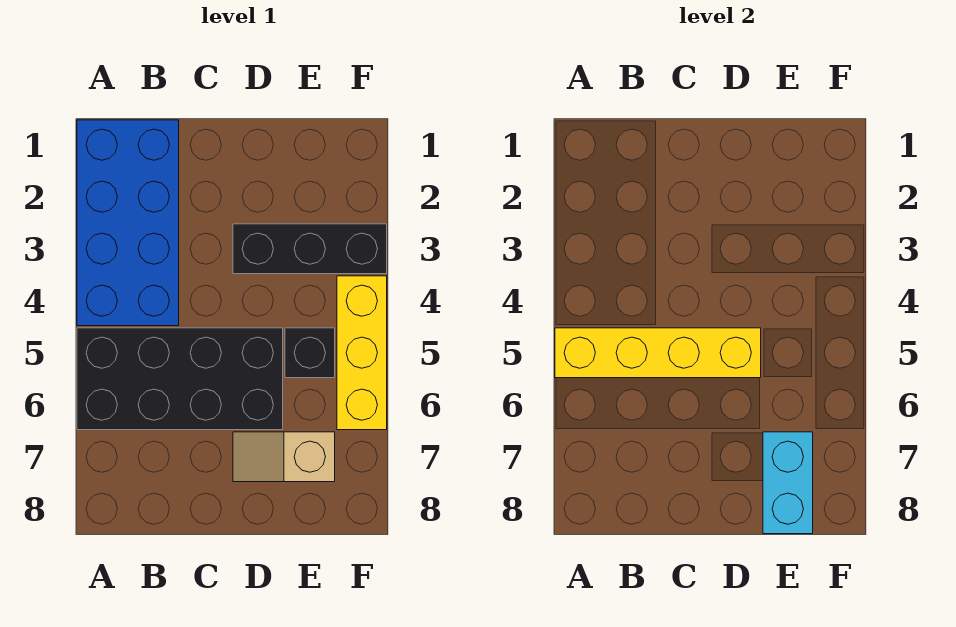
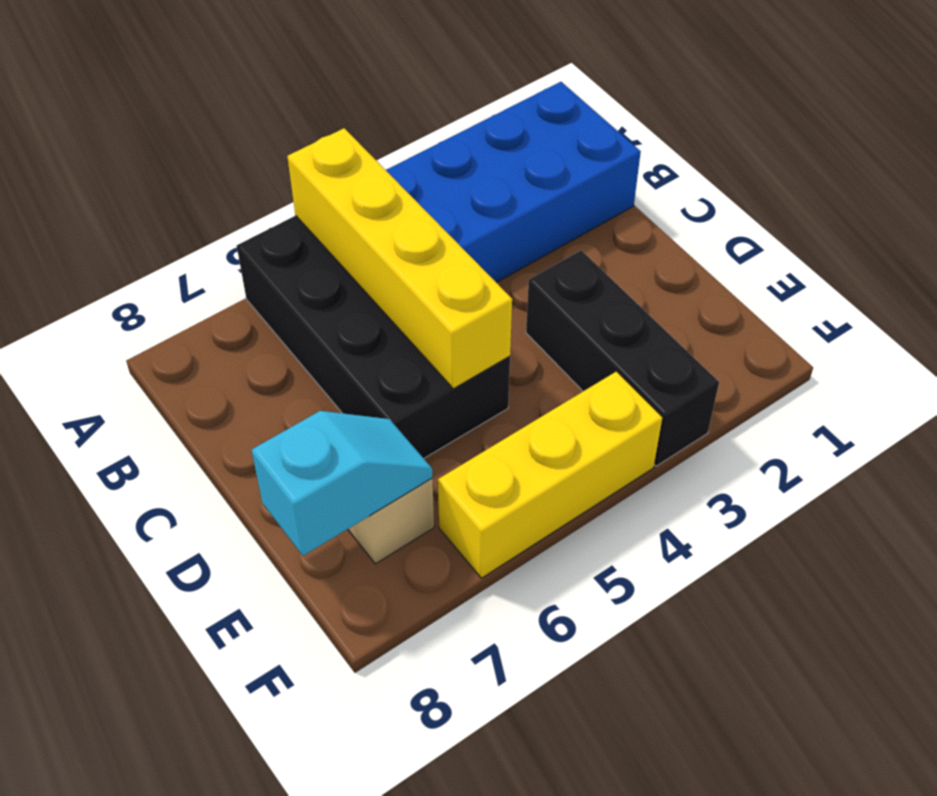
black brick E5 level 1 -> none
cyan brick E7:E8 level 2 -> cyan slope E7:E8 level 2 top 8

